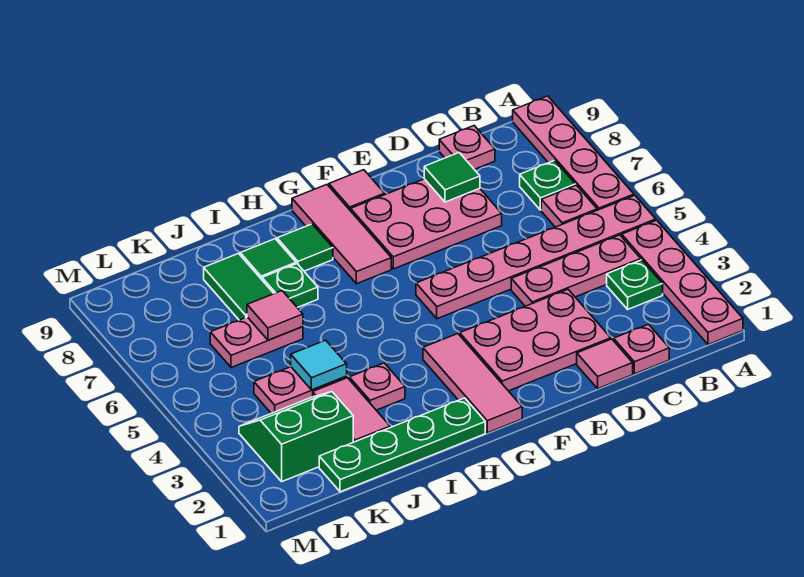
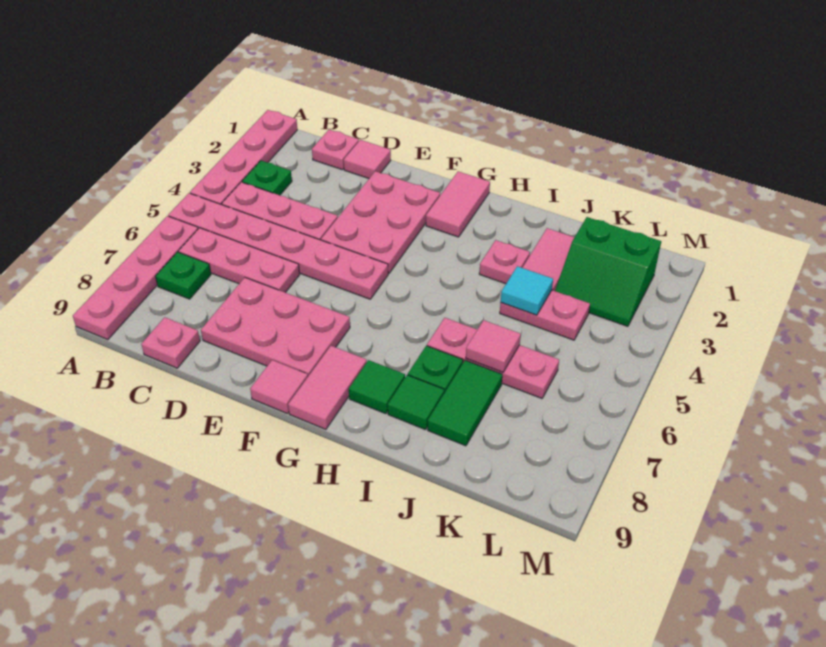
pink plate B6 level 1 -> pink plate B6:D6 level 1
pink plate D2:F3 level 1 -> pink plate E2:F4 level 1
green tile D8 level 2 -> none
pink tile G1:G3 level 1 -> pink tile G1:G2 level 1
pink tile G7:G9 level 1 -> pink tile G8:G9 level 1
green plate H1:K1 level 1 -> none
pink plate J6:K6 level 1 -> pink plate I6:K6 level 1

